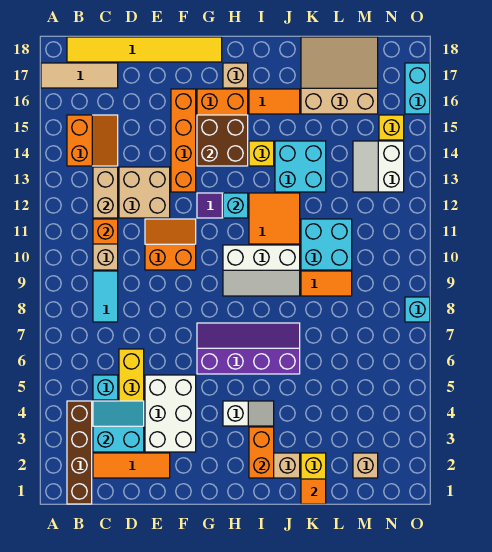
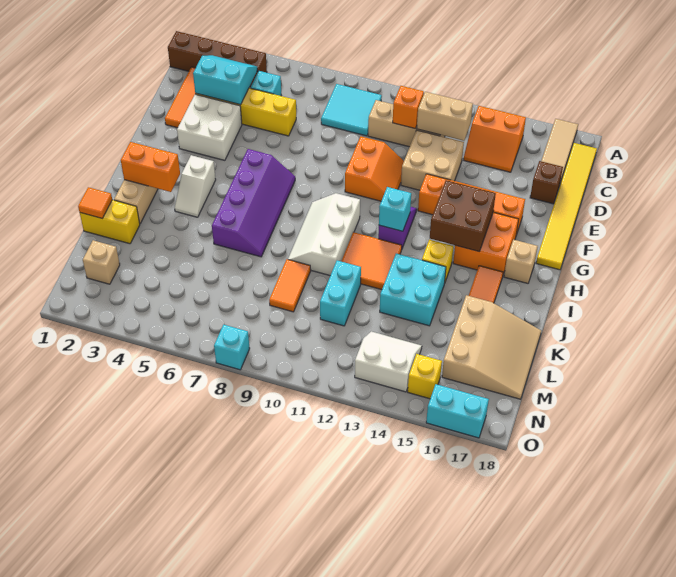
cyan slope C3:D4 level 2 top 3 -> cyan slope C3:D4 level 2 top D
cyan tile C8:C9 level 1 -> cyan tile B8:C9 level 1
none -> brown brick D17 level 1
white brick E3:F5 level 1 -> white brick E3:F4 level 1
cyan brick K10:L11 level 1 -> cyan brick K11:L11 level 1

